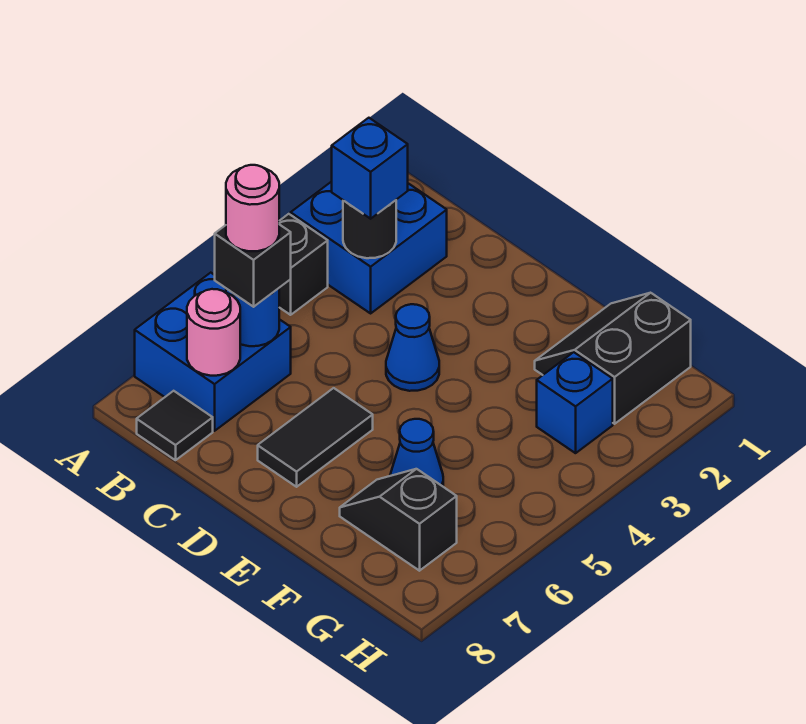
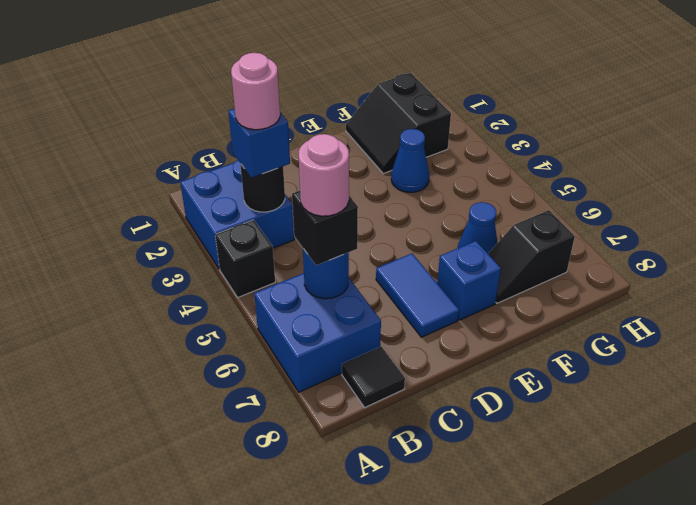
pink round brick B7 level 2 -> pink round brick B3 level 4
blue cone D4 level 1 -> blue cone F3 level 1
black tile D6:D7 level 1 -> blue tile D6:D7 level 1
blue brick G3 level 1 -> blue brick E7 level 1

